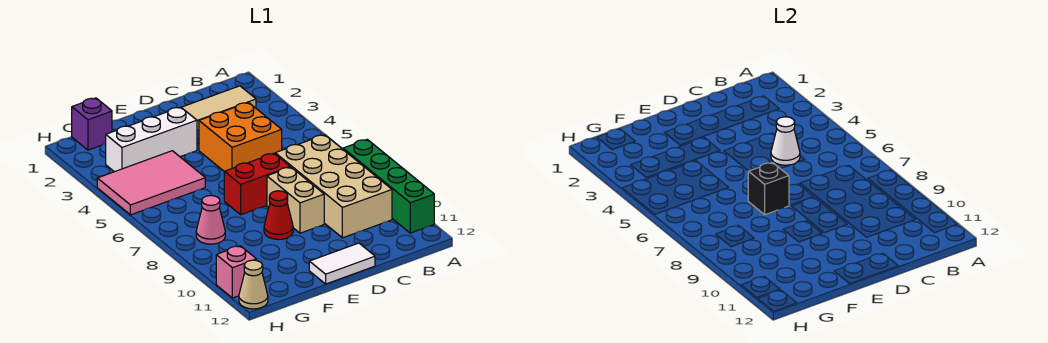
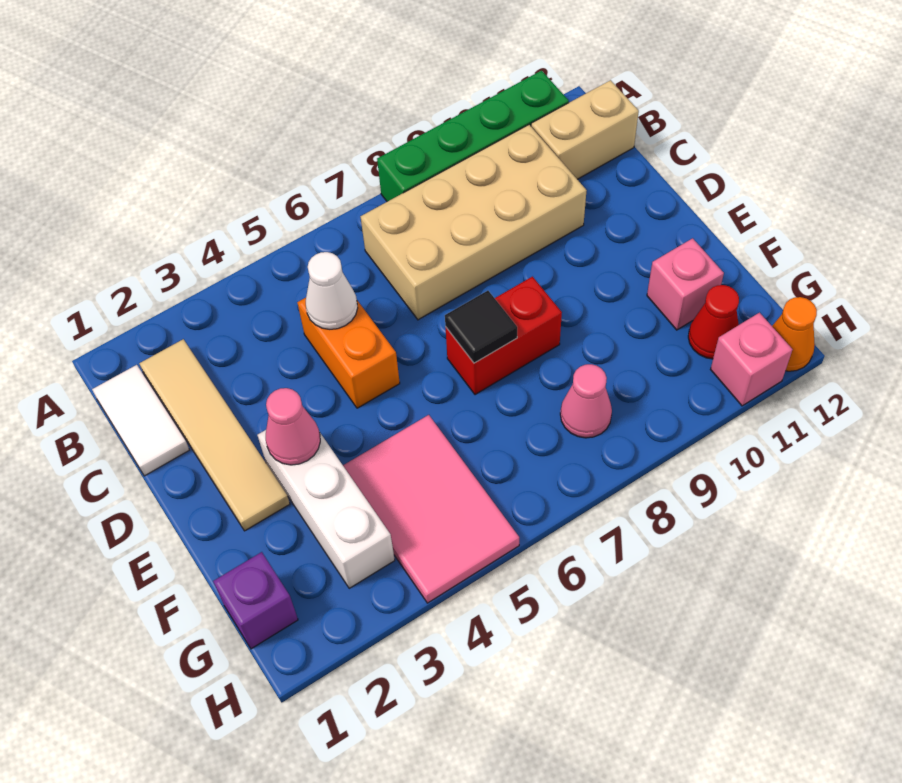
orange brick C4:D5 level 1 -> orange brick C5:D5 level 1
red brick D7:E7 level 1 -> red brick E7:E8 level 1
tan brick D8:D9 level 1 -> tan brick B11:B12 level 1
white tile D12:E12 level 1 -> white tile B1:C1 level 1
none -> pink cone E3 level 2
black brick E7 level 2 -> black tile E7 level 2
red cone E9 level 1 -> red cone G11 level 1
none -> pink brick F11 level 1
tan cone H12 level 1 -> orange cone H12 level 1

